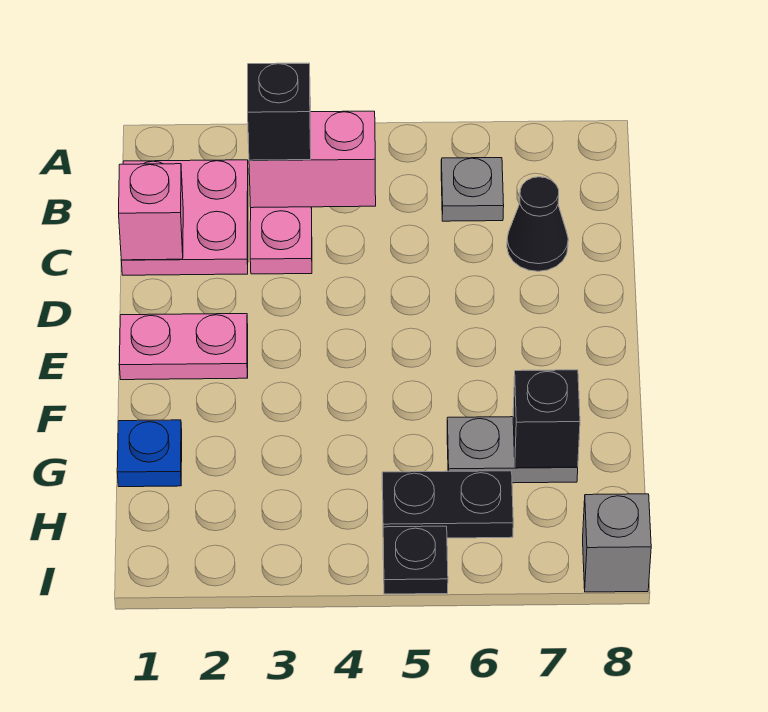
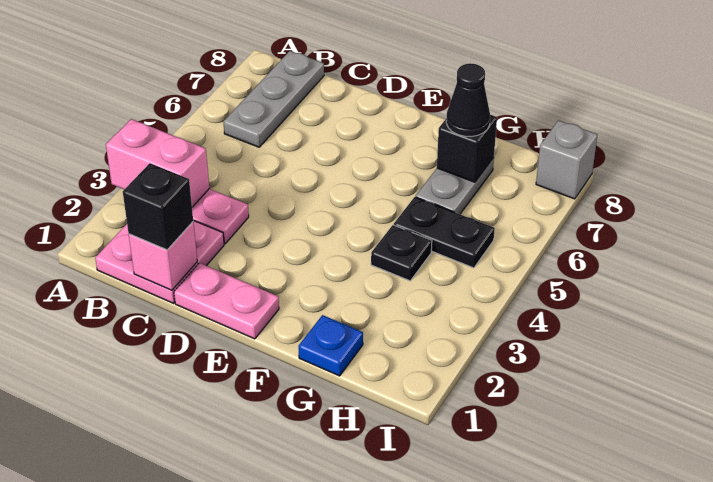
pink brick B3:B4 level 2 -> pink brick A3:B3 level 2
black brick B3 level 3 -> black brick C1 level 3
grey plate B6 level 1 -> grey plate B6:B8 level 1
black cone C7 level 1 -> black cone G7 level 3
pink plate E1:E2 level 1 -> pink plate D1:E1 level 1
black plate H5:H6 level 1 -> black plate G5:H5 level 1
black plate I5 level 1 -> black plate G4 level 1

